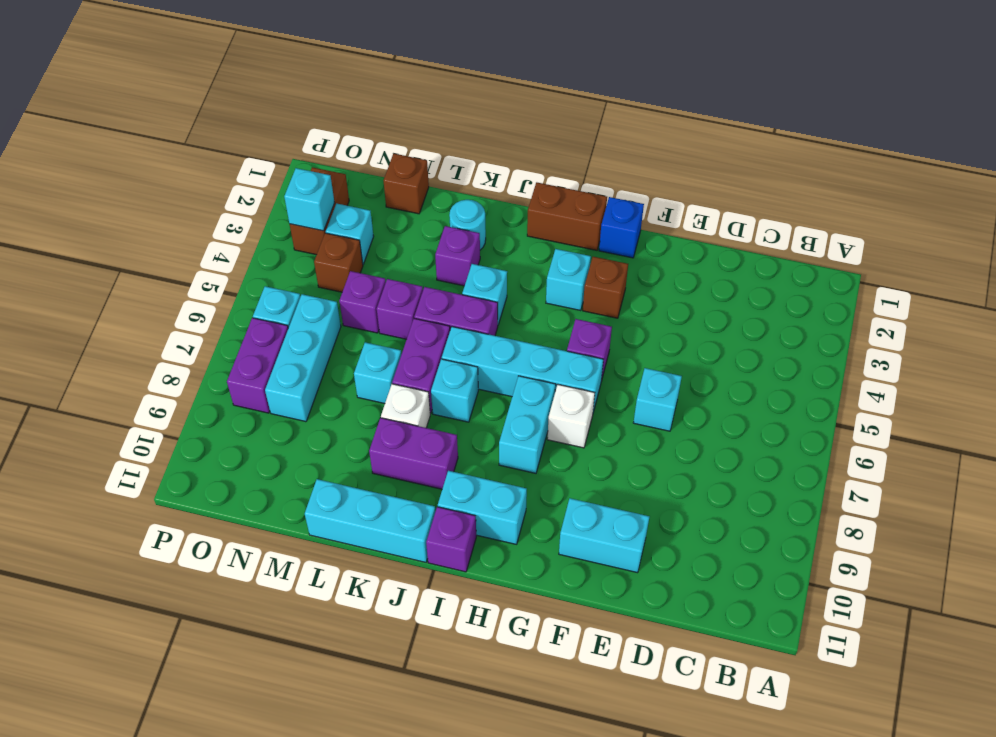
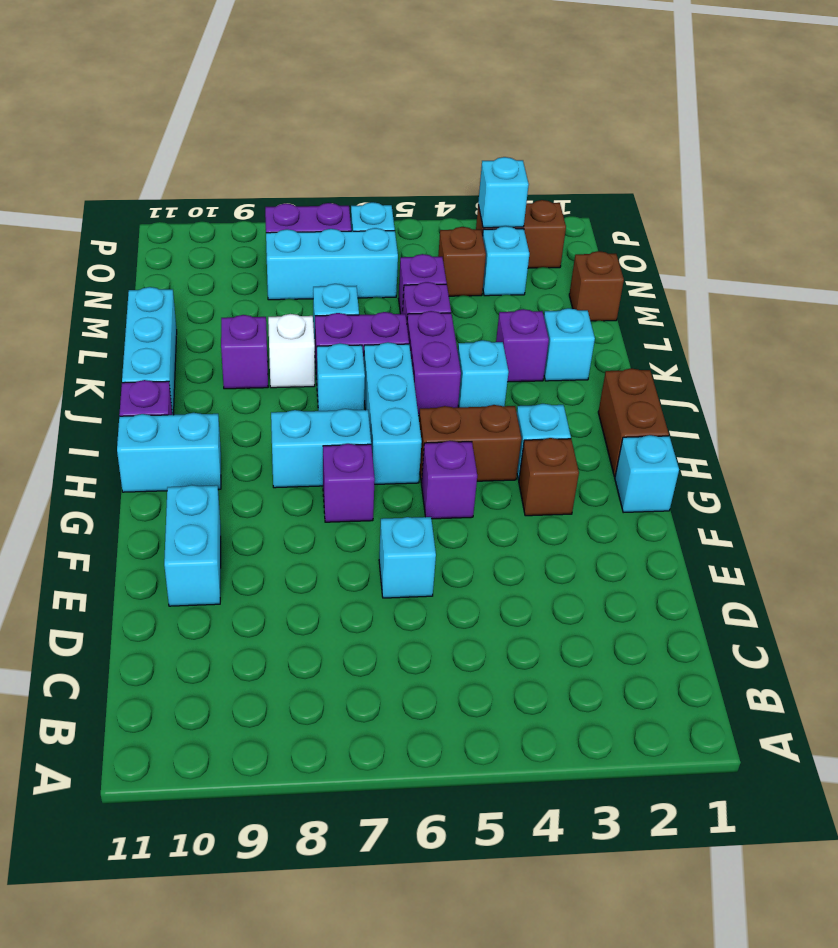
blue brick G1 level 1 -> cyan brick G1 level 1
cyan brick G6:J6 level 1 -> cyan brick H6:J6 level 1
white brick G7 level 1 -> purple brick G7 level 1
none -> brown brick H4:H5 level 1
cyan brick H10:I10 level 1 -> cyan brick H10:H11 level 1
purple brick J9:K9 level 1 -> purple brick K9 level 1
cyan round brick K2 level 1 -> cyan brick K2 level 1

